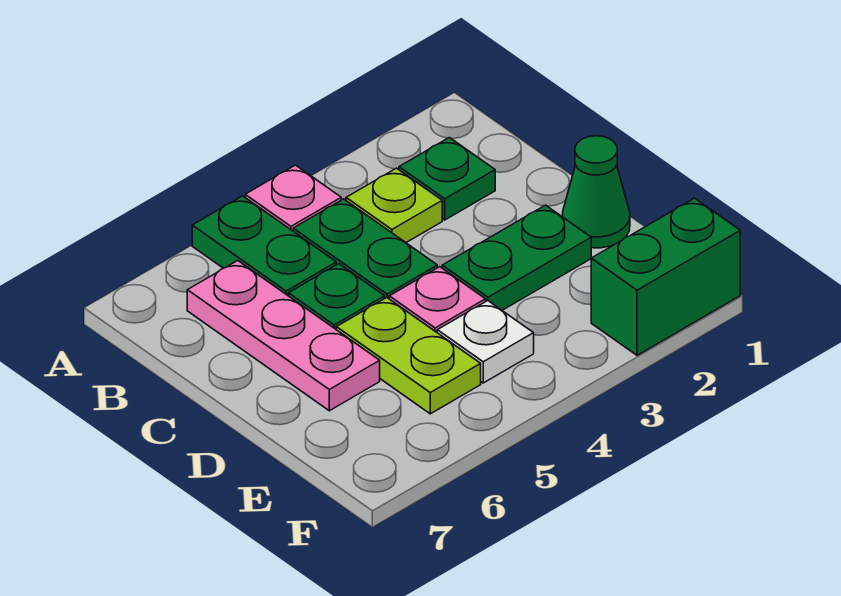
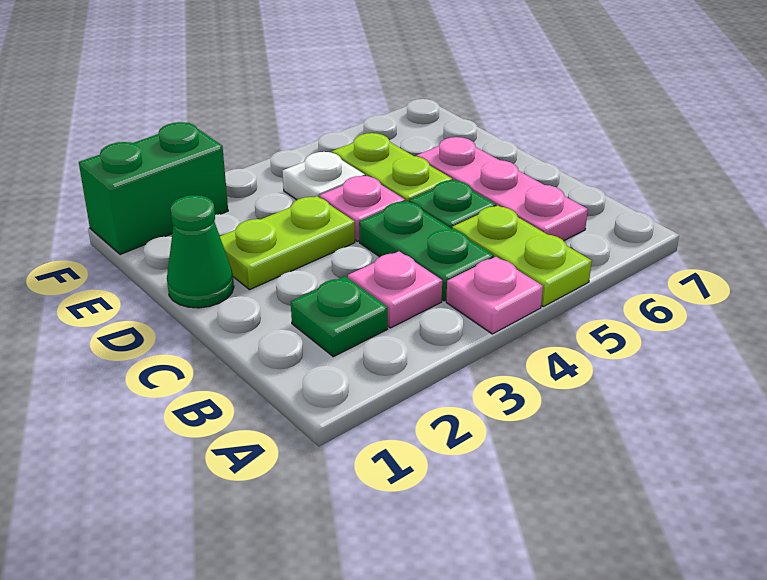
green plate A5:B5 level 1 -> lime plate A5:B5 level 1
lime plate B3 level 1 -> pink plate B3 level 1
green plate D2:D3 level 1 -> lime plate D2:D3 level 1

